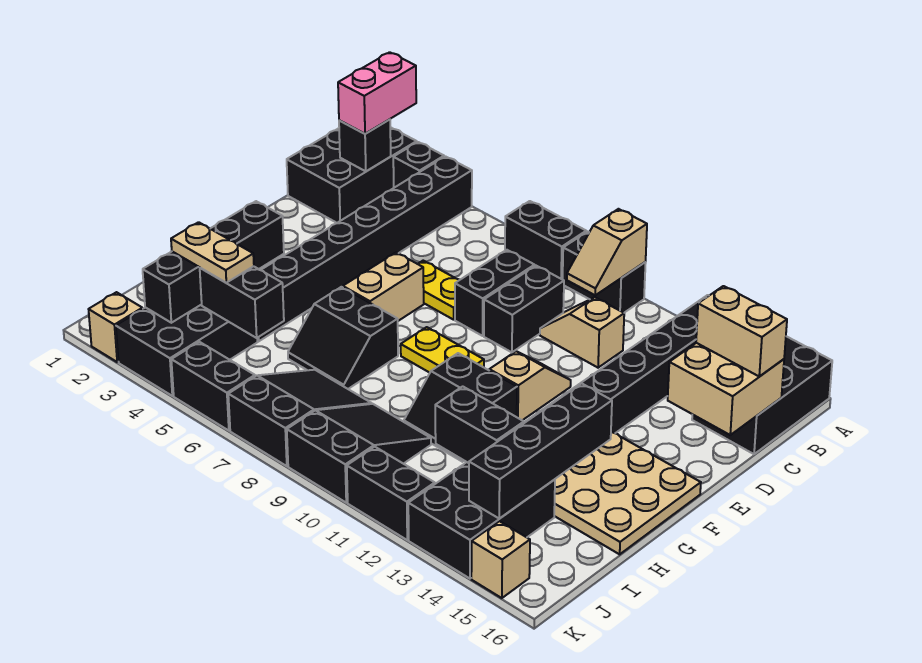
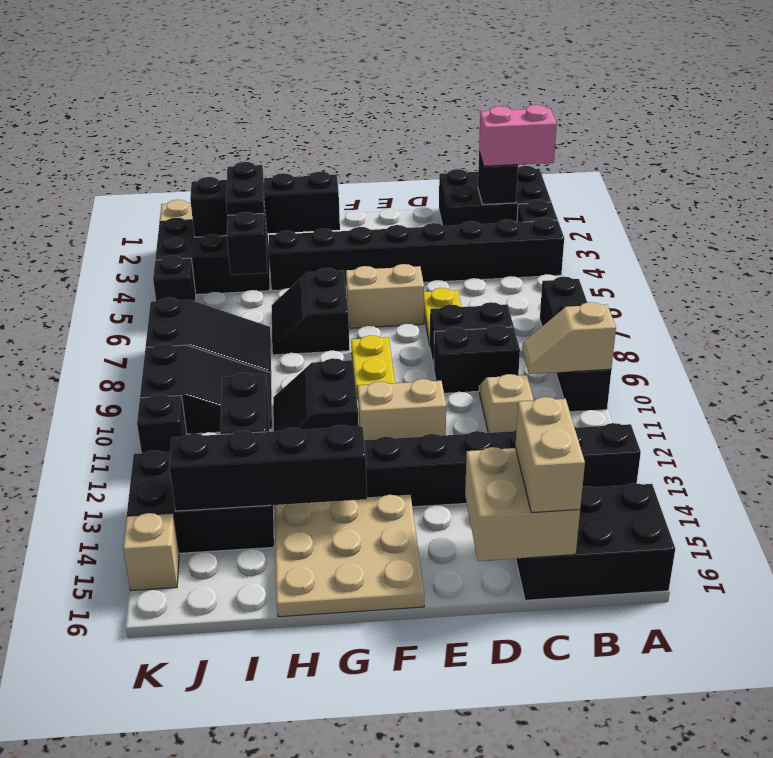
tan slope E11:F11 level 1 top F -> tan brick E11:F11 level 1
tan plate I3:I4 level 3 -> black plate I3:I4 level 3
black brick K5:K6 level 1 -> black brick K5 level 1
black brick K11:K12 level 1 -> black brick K11 level 1

